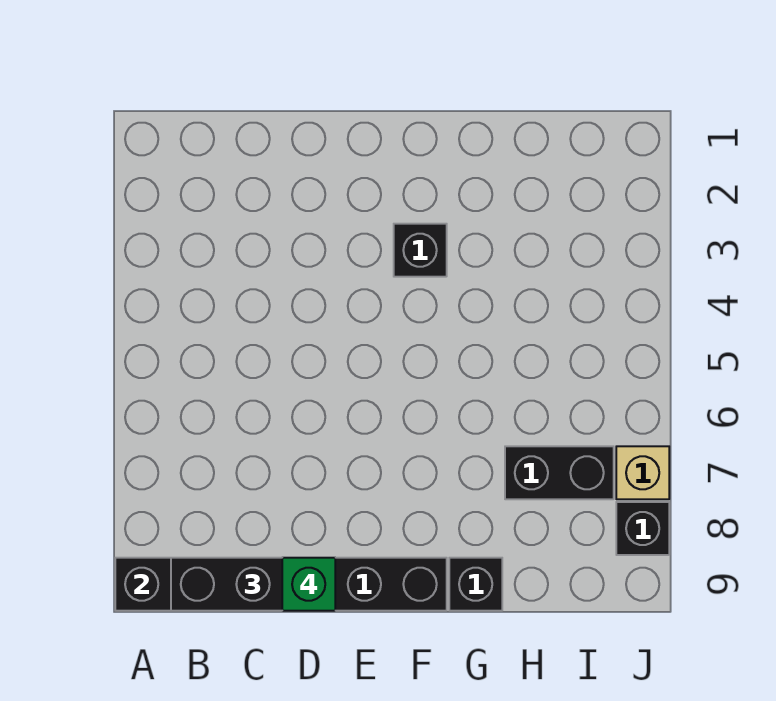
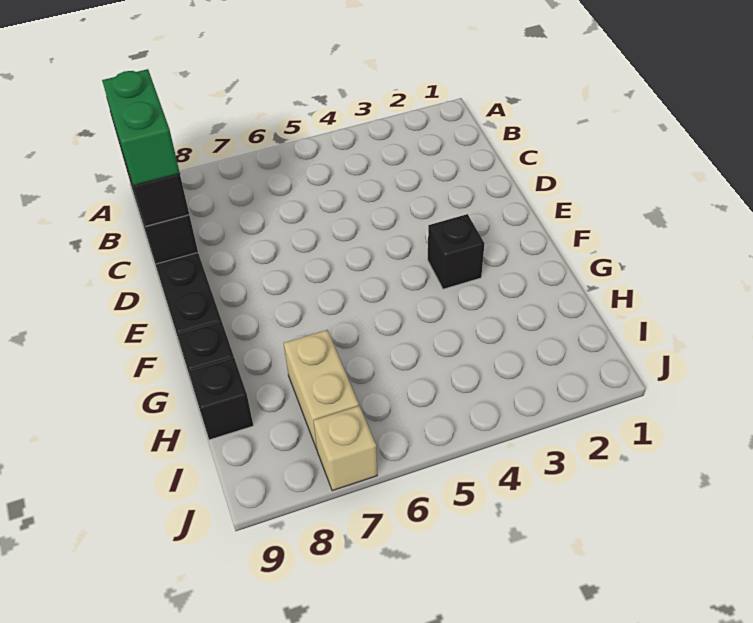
green brick D9 level 4 -> green brick C9:D9 level 4
black brick H7:I7 level 1 -> tan brick H7:I7 level 1
black brick J8 level 1 -> black brick H9 level 1

